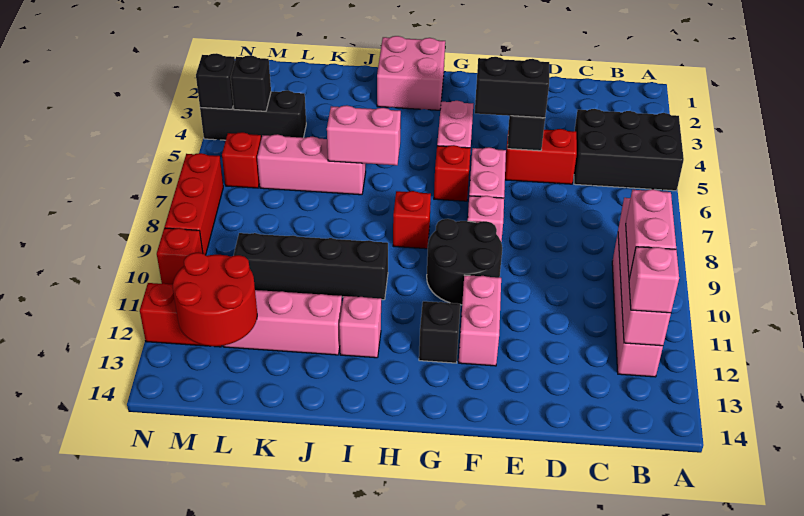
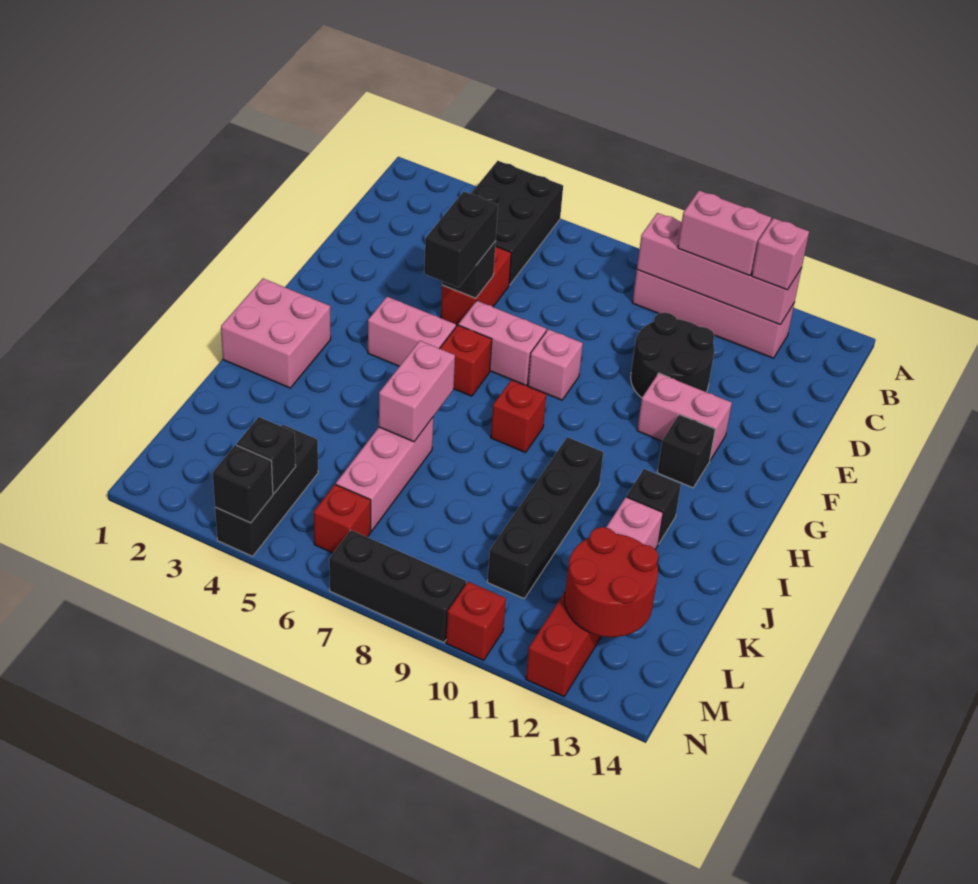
black round brick F9:G10 level 1 -> black round brick D10:E11 level 1
pink brick I12 level 1 -> black brick I12 level 1
red brick N7:N9 level 1 -> black brick N7:N9 level 1

